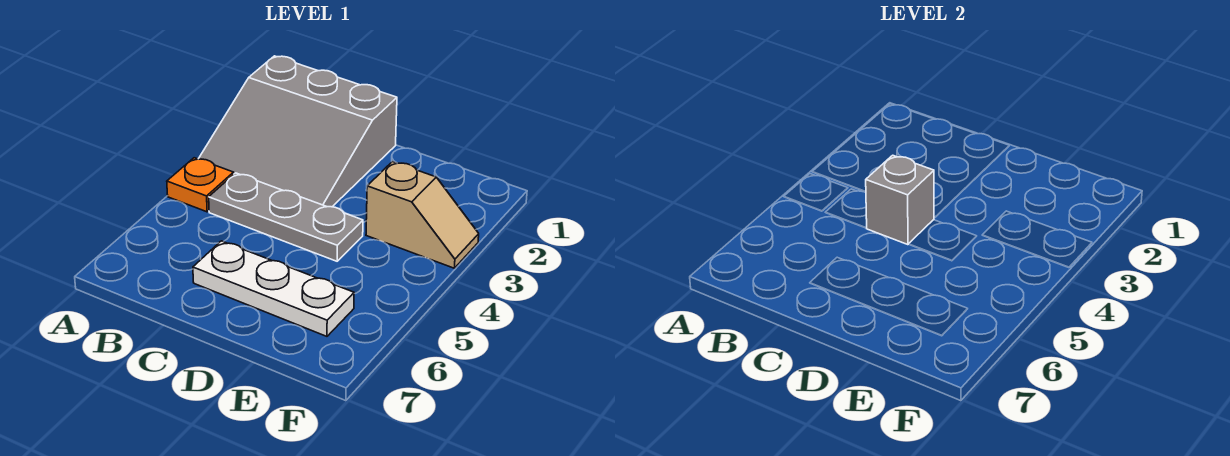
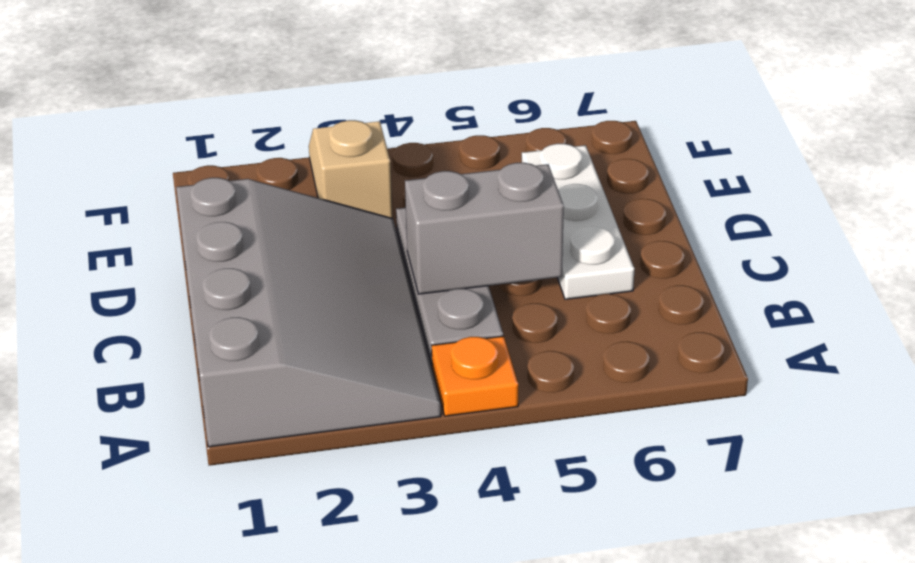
grey slope A1:C3 level 1 top 1 -> grey slope A1:D3 level 1 top 1
grey brick C4 level 2 -> grey brick C4:C5 level 2

